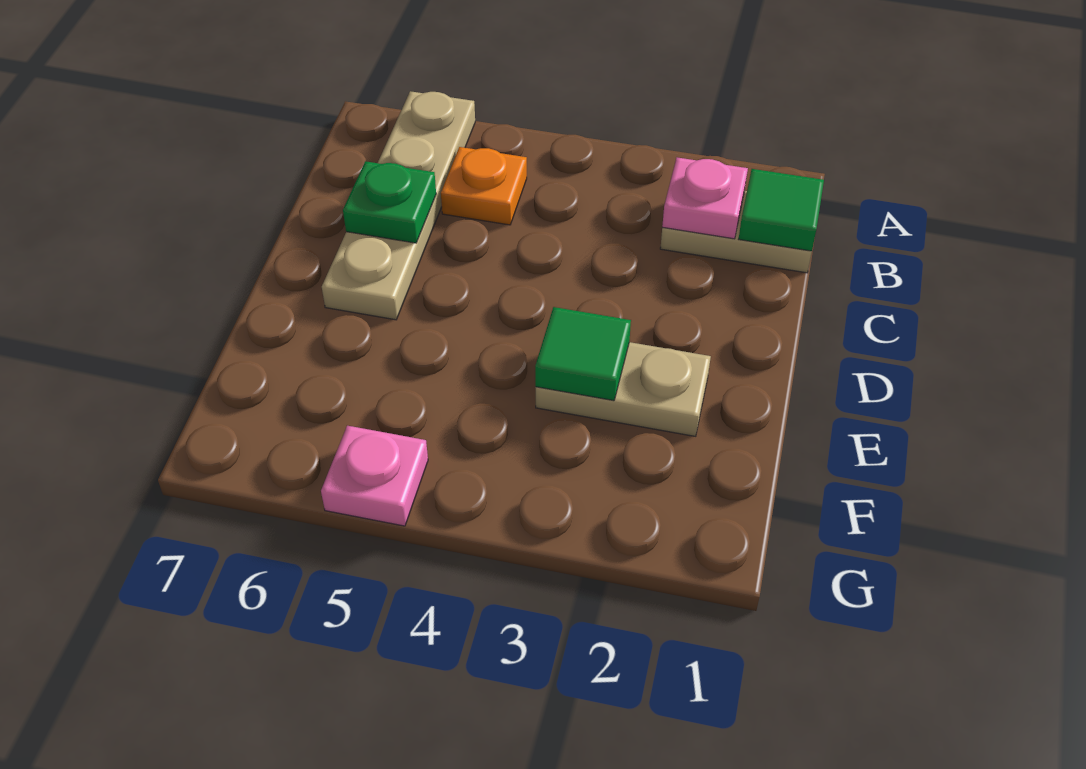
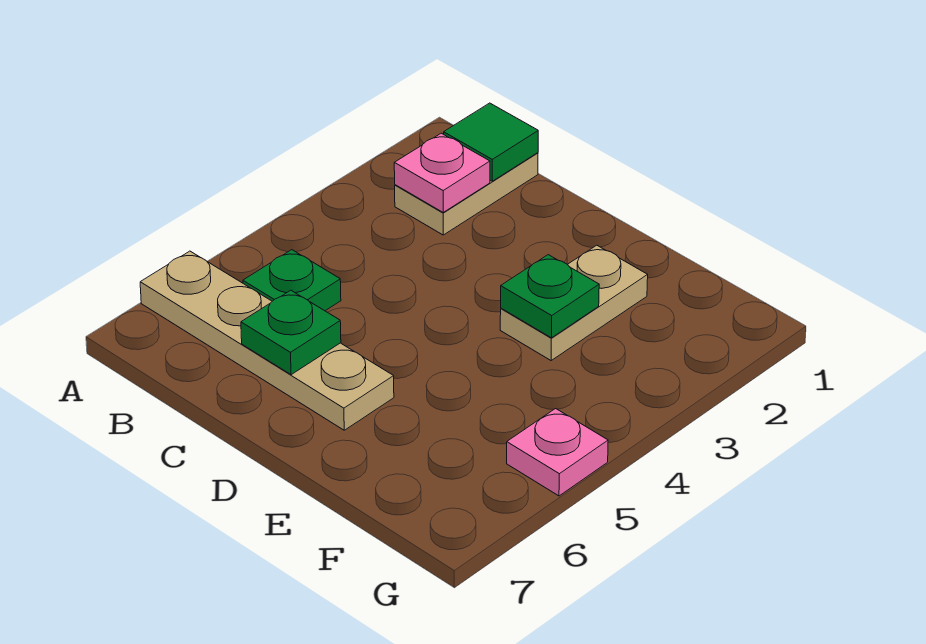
orange plate B5 level 1 -> green plate B5 level 1
green tile E3 level 2 -> green plate E3 level 2

